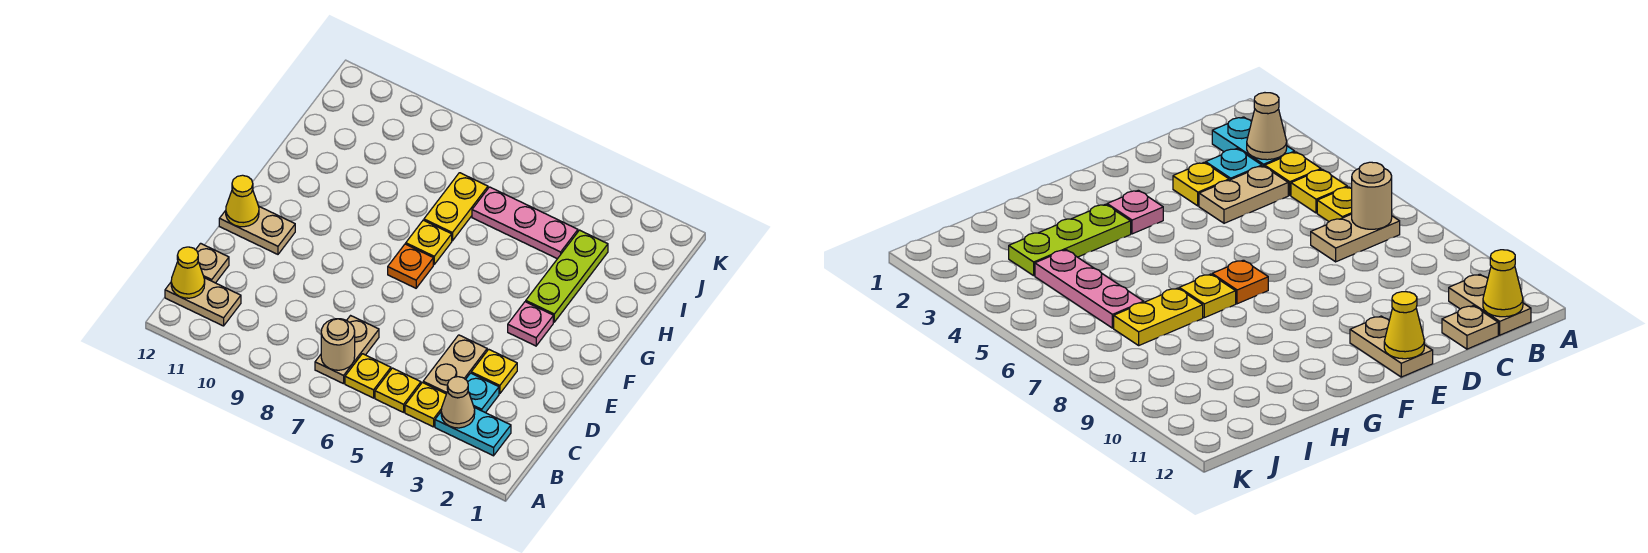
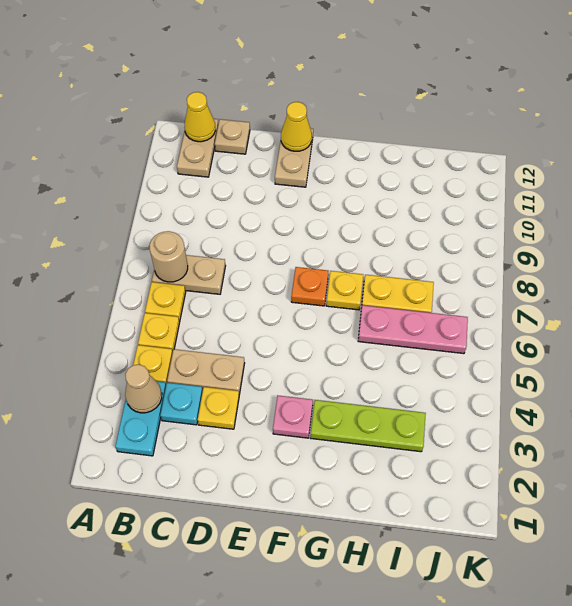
pink plate I4:I6 level 1 -> pink plate H6:J6 level 1

